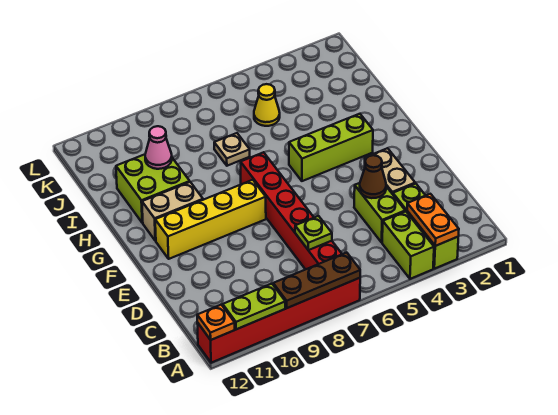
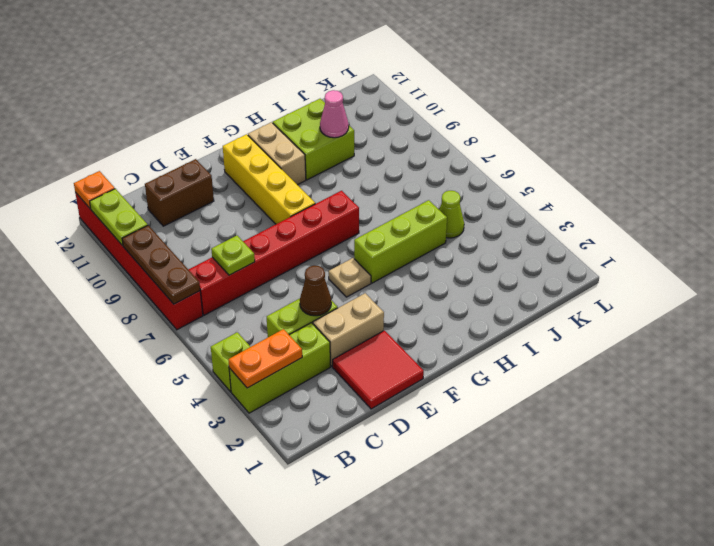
lime brick A4:B4 level 1 -> lime brick A4 level 1
none -> brown brick C11:D11 level 1
none -> red tile D1:E2 level 1
lime brick G3:G5 level 1 -> lime brick G5:I5 level 1
tan plate I7 level 1 -> tan plate F5 level 1
yellow cone J5 level 1 -> lime cone J5 level 1

